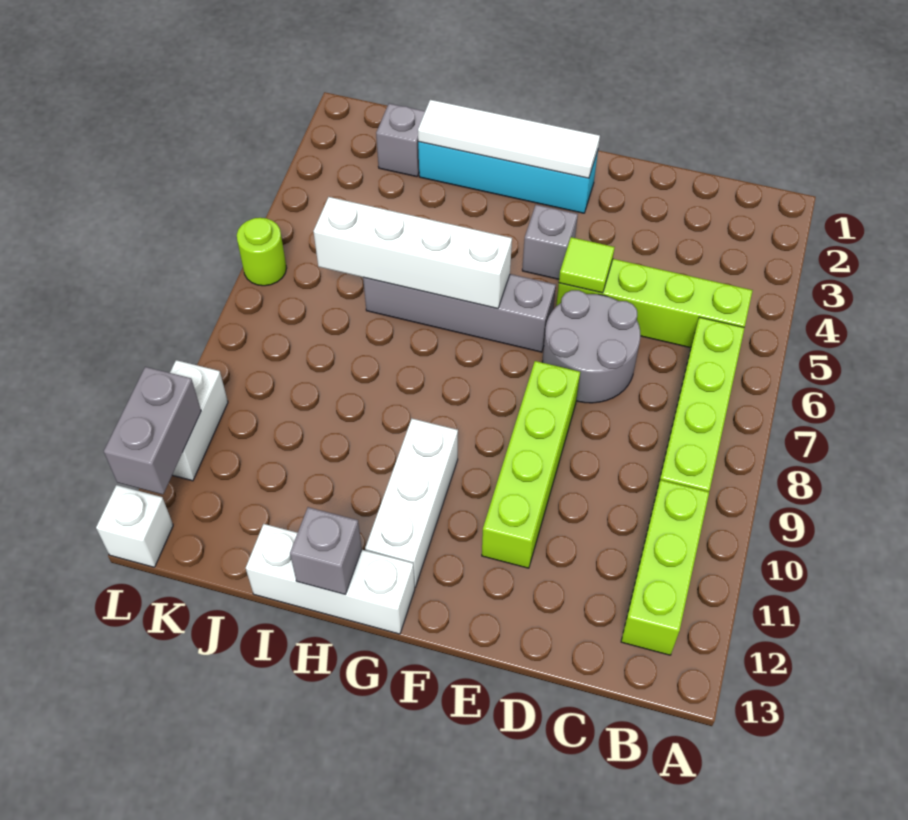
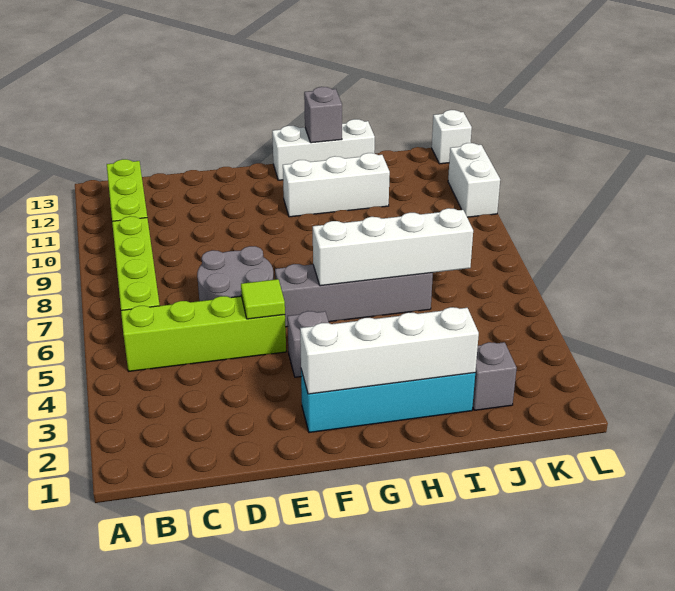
lime brick E8:E11 level 1 -> none
white tile F2:I2 level 2 -> white brick F2:I2 level 2
white brick G10:G12 level 1 -> white brick G11:I11 level 1
lime round brick L6 level 1 -> none
grey brick L11:L12 level 2 -> none

